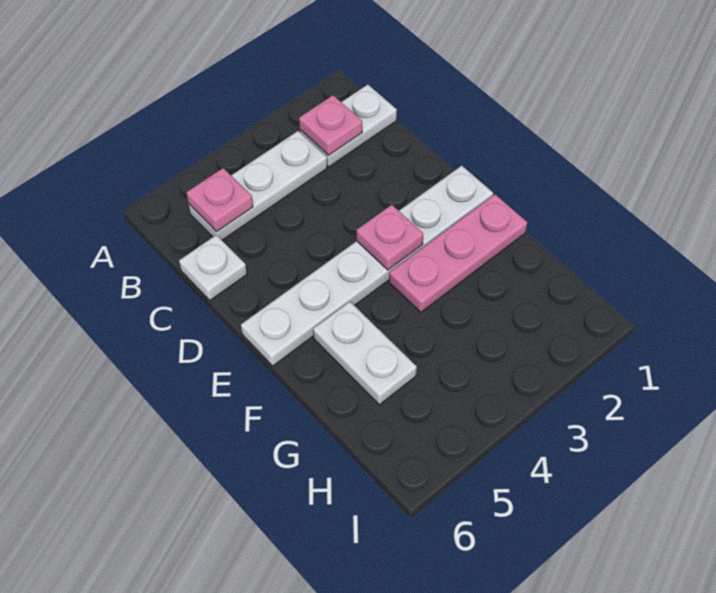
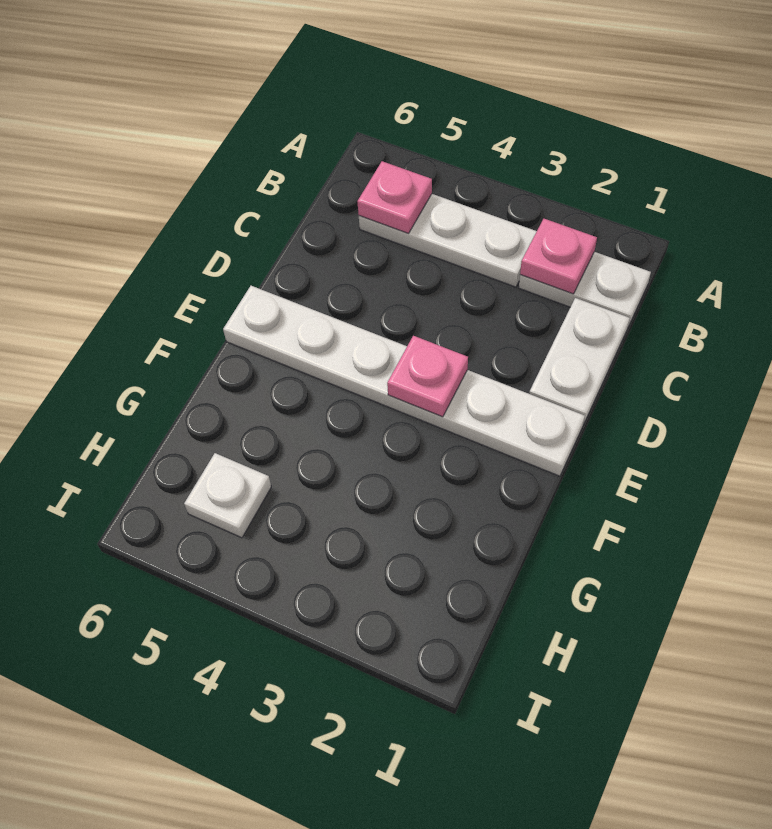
white plate C6 level 1 -> white plate H5 level 1
pink plate F1:F3 level 1 -> none
white plate F5:G5 level 1 -> white plate C1:D1 level 1

